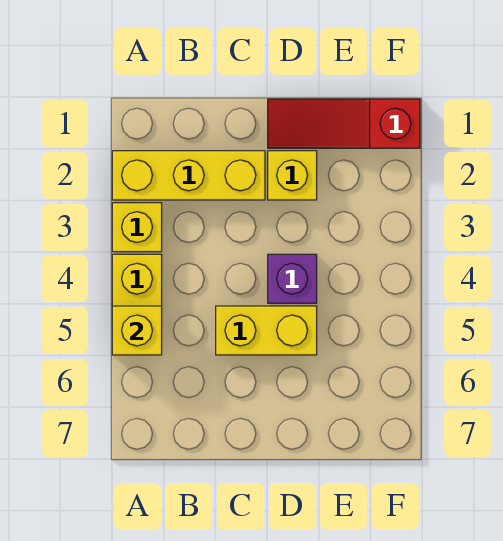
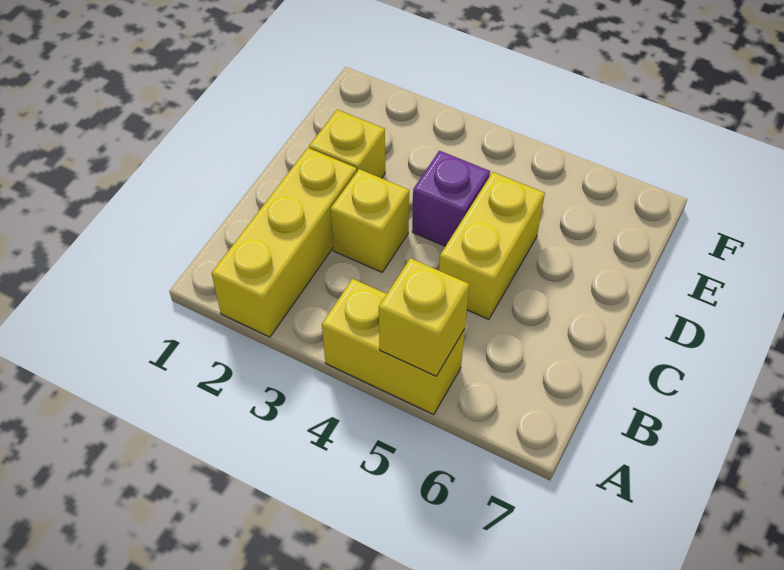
yellow brick A3 level 1 -> yellow brick C3 level 1
red slope D1:F1 level 1 top F -> none

